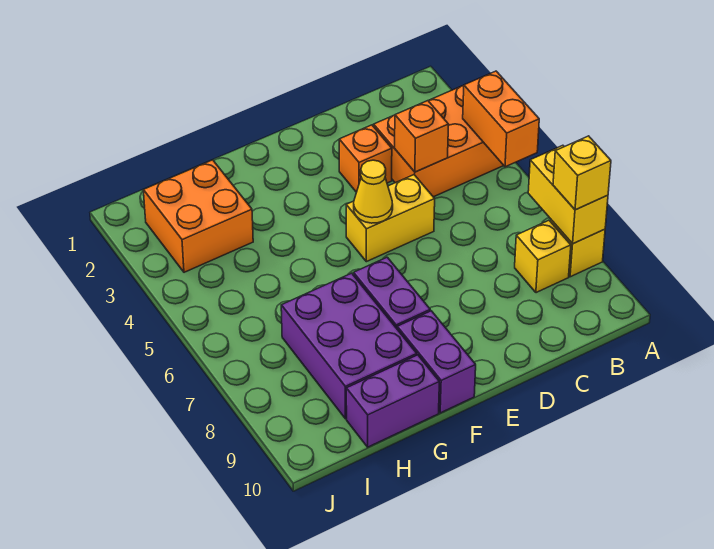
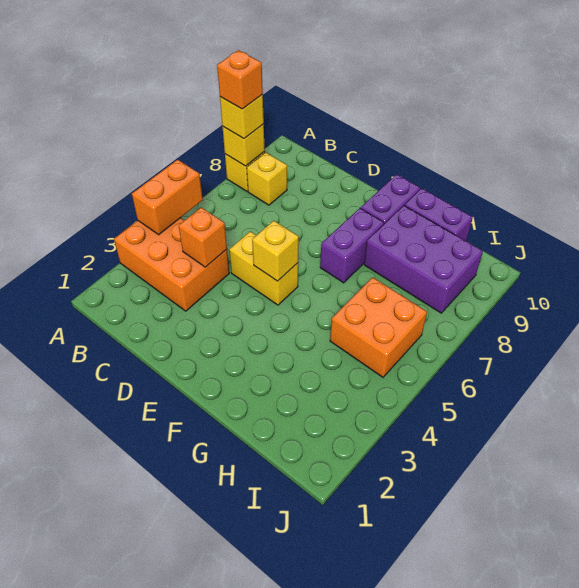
yellow brick A7:A8 level 2 -> yellow brick A8 level 2
orange brick D3 level 1 -> orange brick A8 level 4
yellow cone E5 level 2 -> yellow brick E5 level 2
purple brick G7:H9 level 1 -> purple brick G8:I9 level 1
orange brick H2:I3 level 1 -> orange brick H5:I6 level 1

